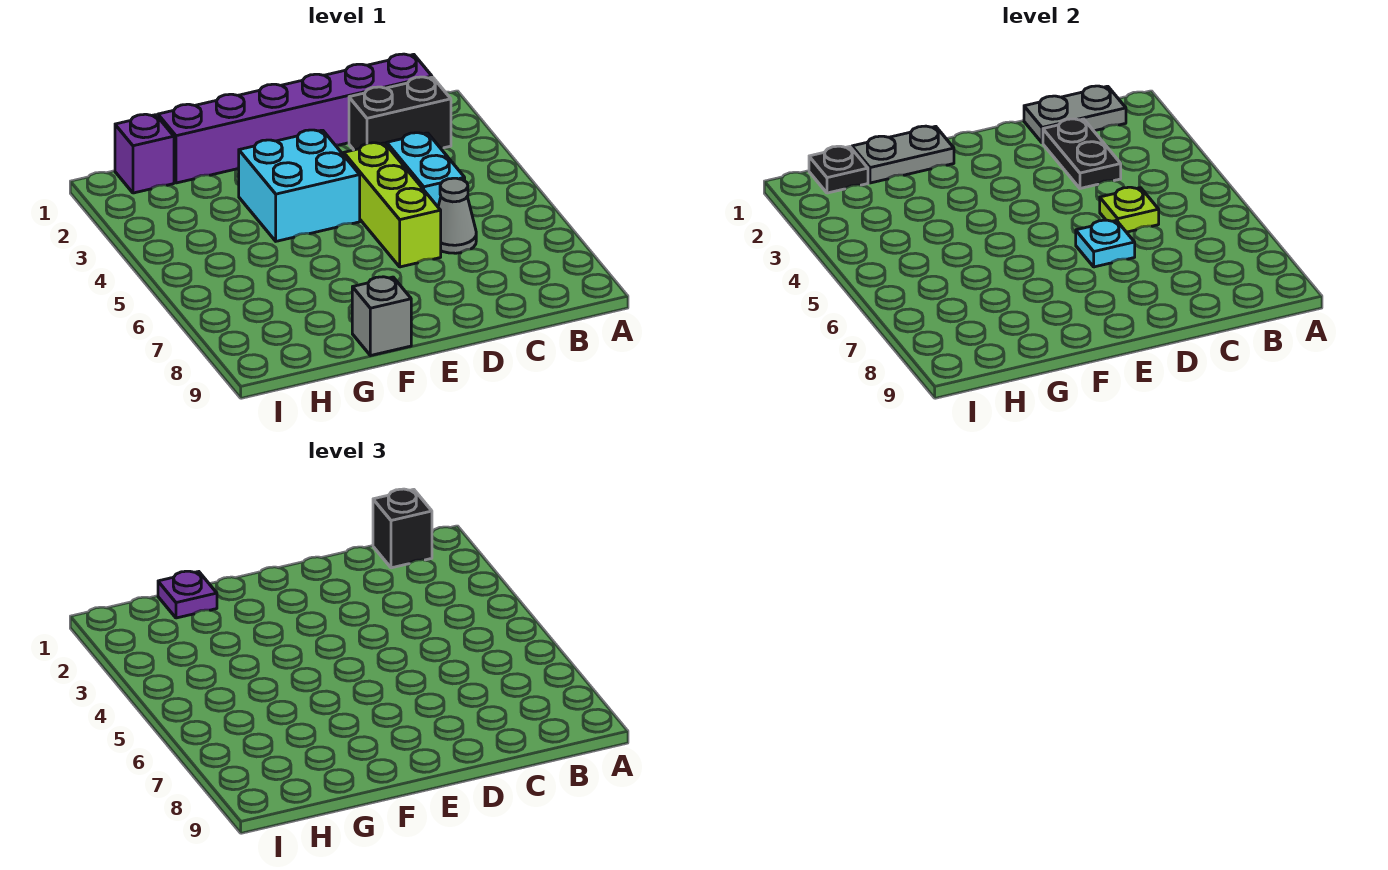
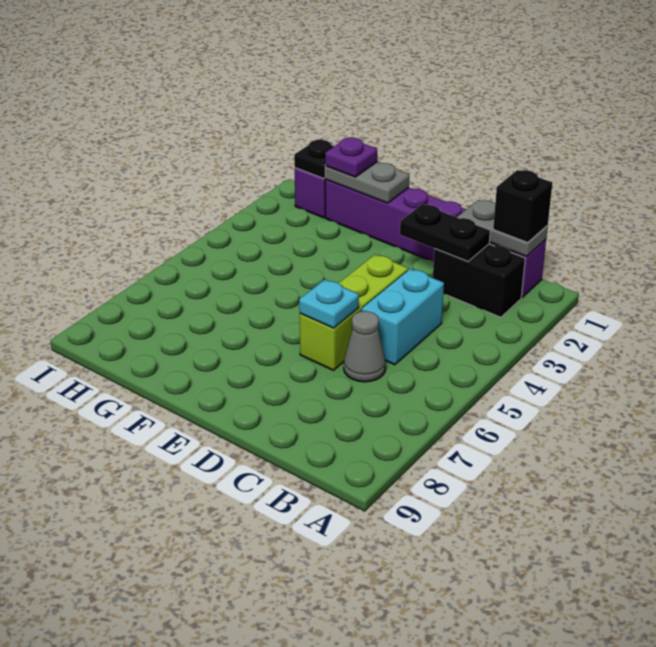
black plate C2:C3 level 2 -> black plate C2:D2 level 2
lime plate C5 level 2 -> none
cyan brick E3:F4 level 1 -> none
grey brick F9 level 1 -> none

